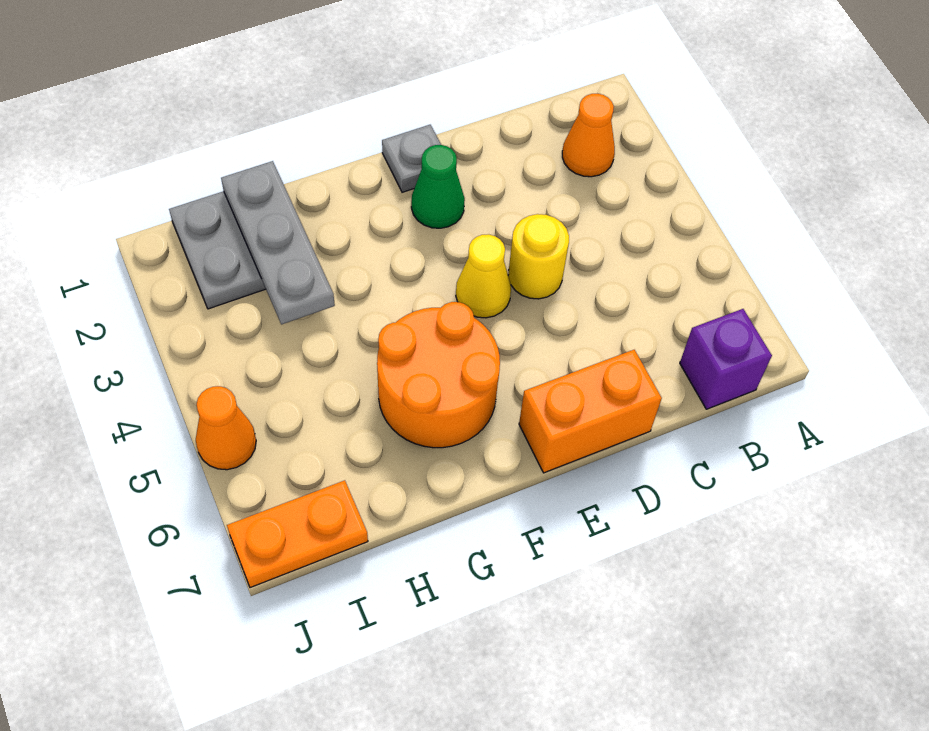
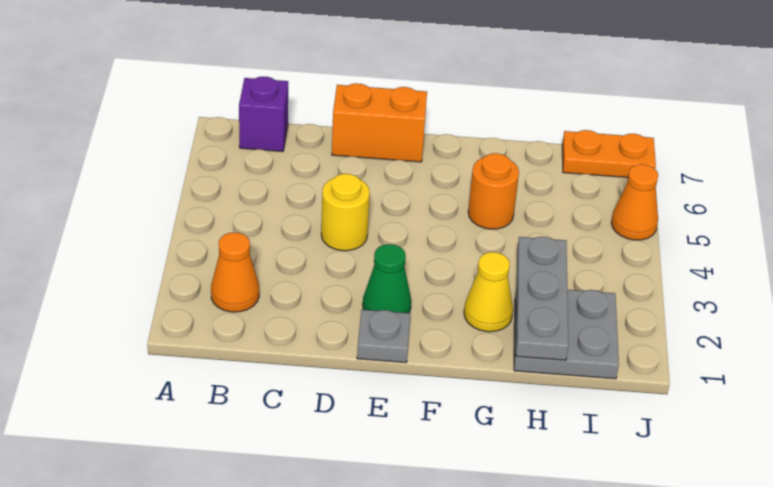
yellow cone E4 level 1 -> yellow cone G2 level 1
orange round brick F5:G6 level 1 -> orange round brick G5 level 1

